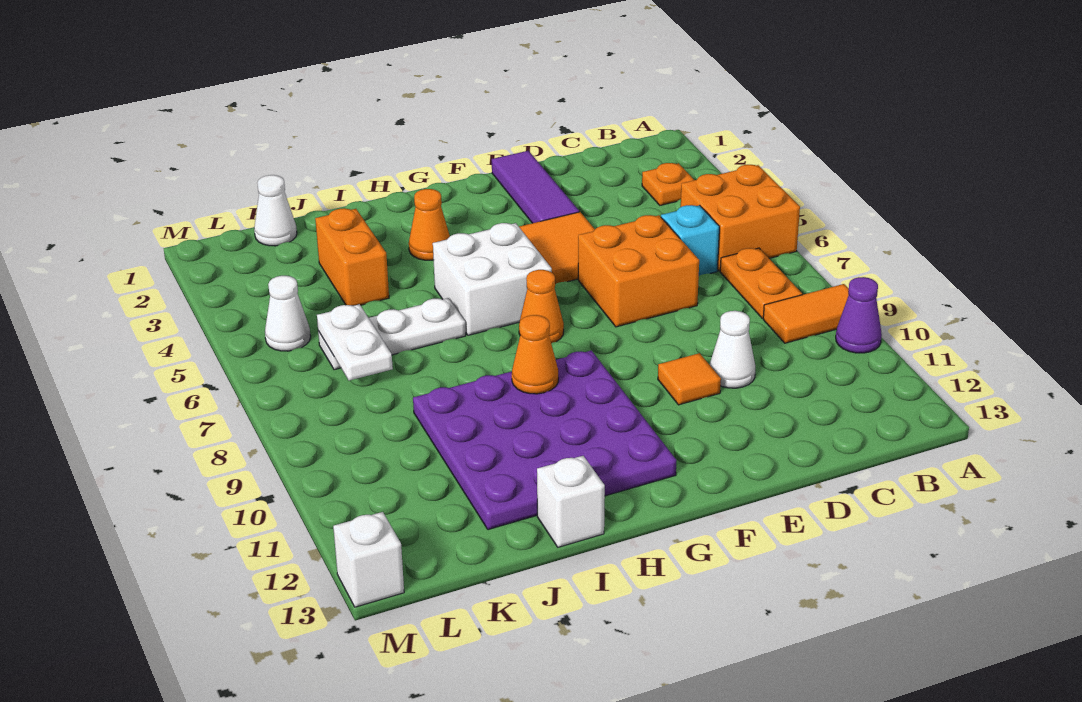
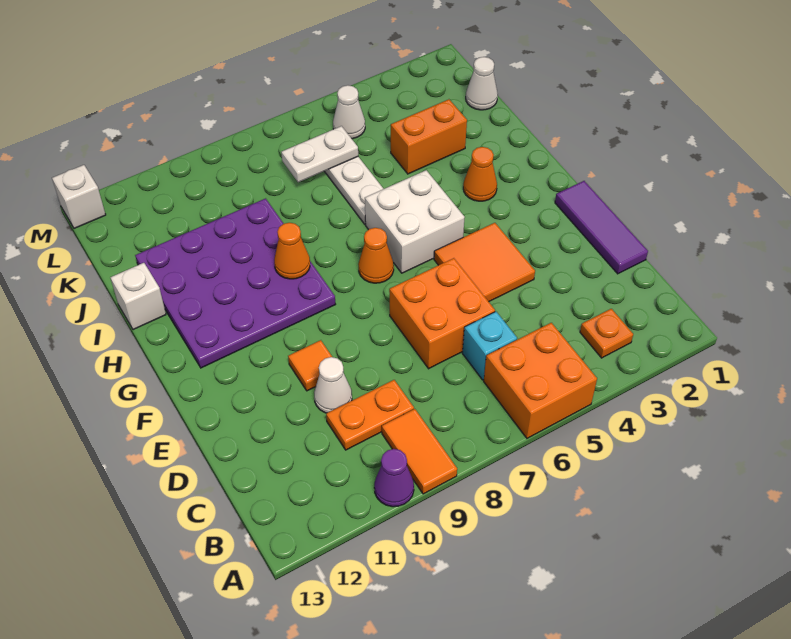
orange plate B7:B8 level 1 -> orange plate C9:C10 level 1
purple tile E1:E3 level 1 -> purple tile D1:F1 level 1

